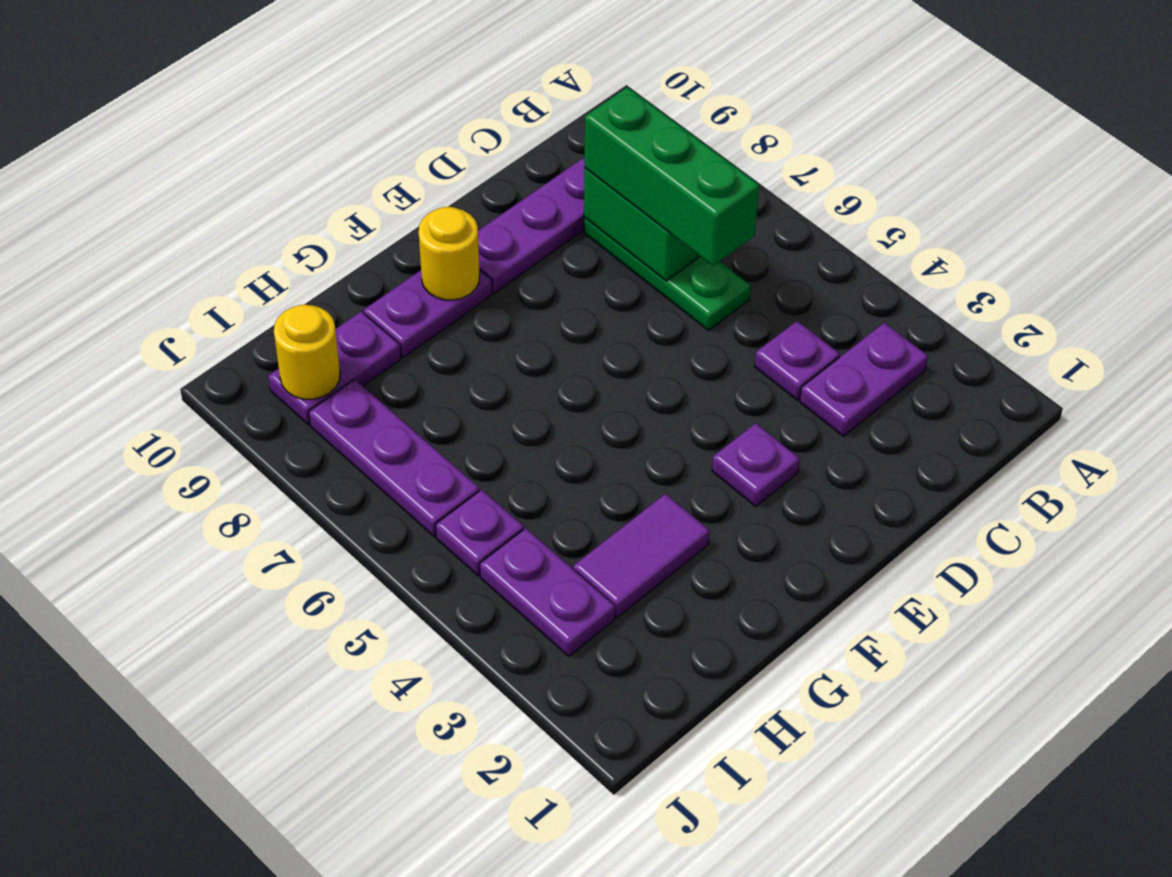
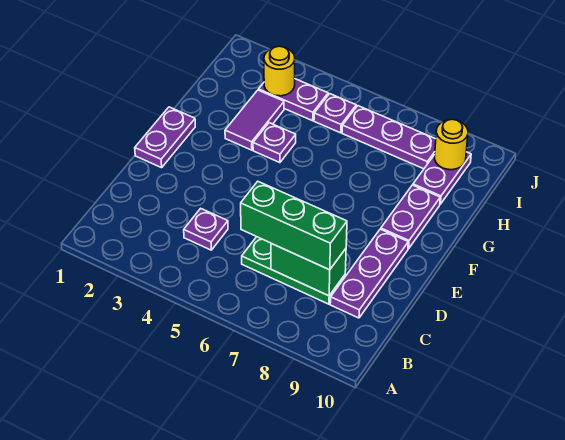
purple plate B3:C3 level 1 -> purple plate E1:F1 level 1
purple plate E3 level 1 -> purple plate G4 level 1
yellow round brick F9 level 2 -> yellow round brick I3 level 2

